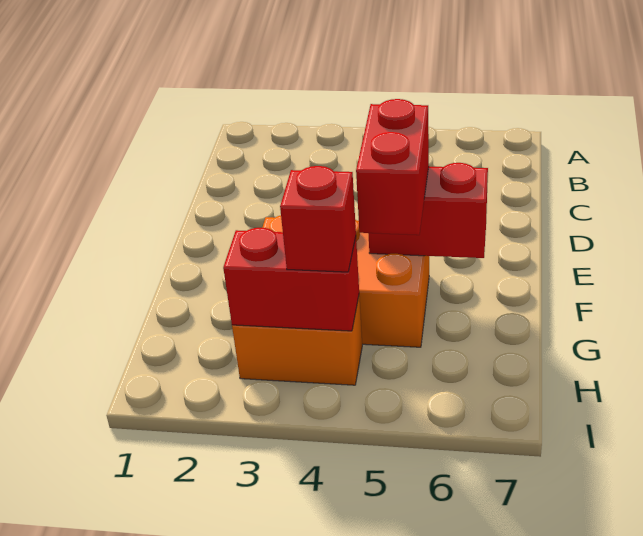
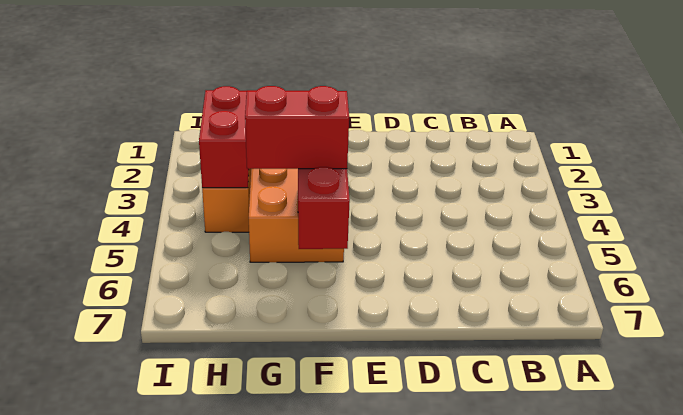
red brick H4 level 3 -> none

